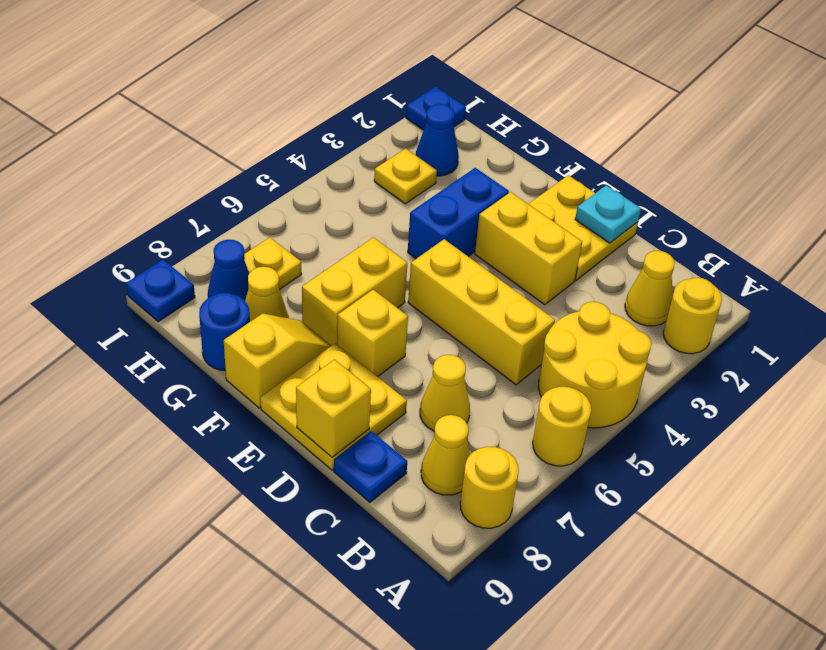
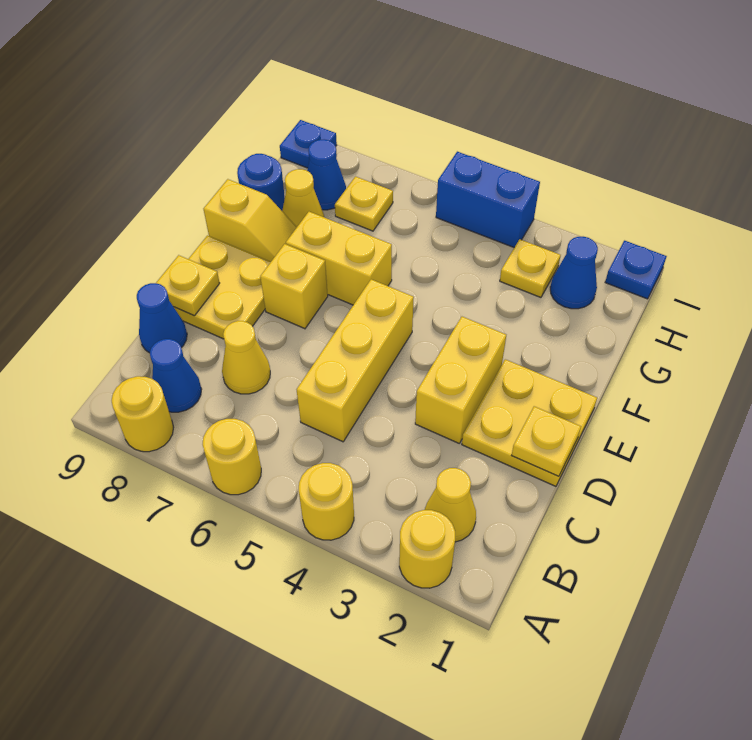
yellow round brick A4:B5 level 1 -> yellow round brick A4 level 1
yellow cone B8 level 1 -> blue cone B8 level 1
blue plate C9 level 1 -> blue cone C9 level 1
cyan plate D1 level 2 -> yellow plate D1 level 2
yellow brick D9 level 2 -> yellow plate D9 level 2
blue brick F3:F4 level 1 -> blue brick I4:I5 level 1

